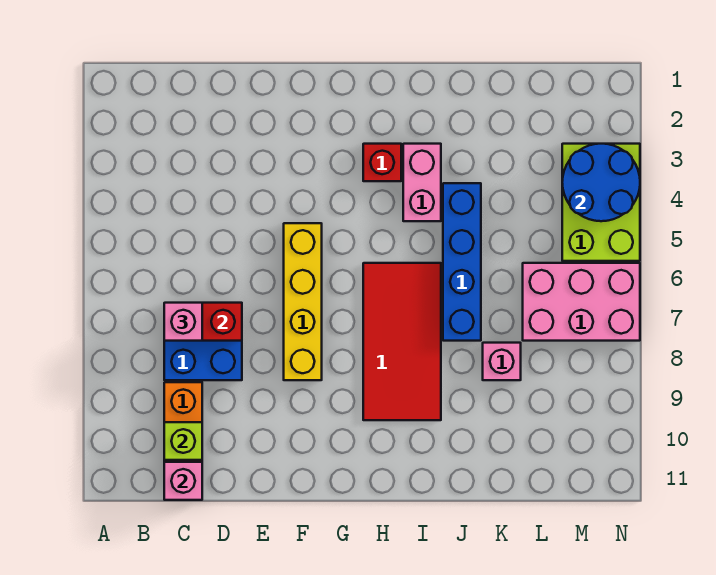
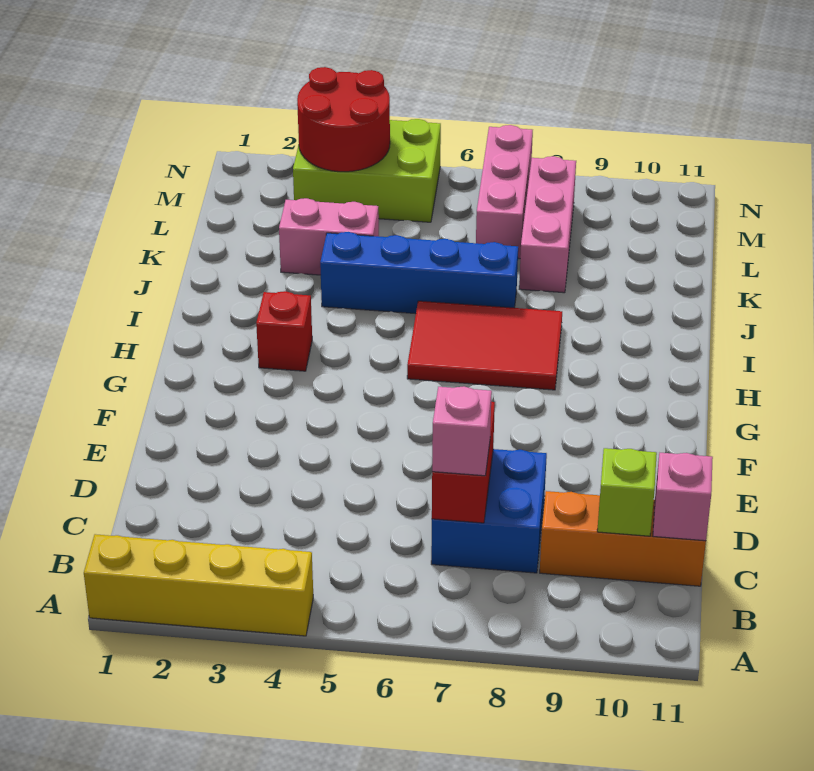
yellow brick F5:F8 level 1 -> yellow brick A1:A4 level 1
red tile H6:I9 level 1 -> red tile H6:I8 level 1
pink brick I3:I4 level 1 -> pink brick K3:K4 level 1
pink brick K8 level 1 -> pink brick K8:M8 level 1
pink brick L6:N7 level 1 -> pink brick L7:N7 level 1
blue round brick M3:N4 level 2 -> red round brick M3:N4 level 2

